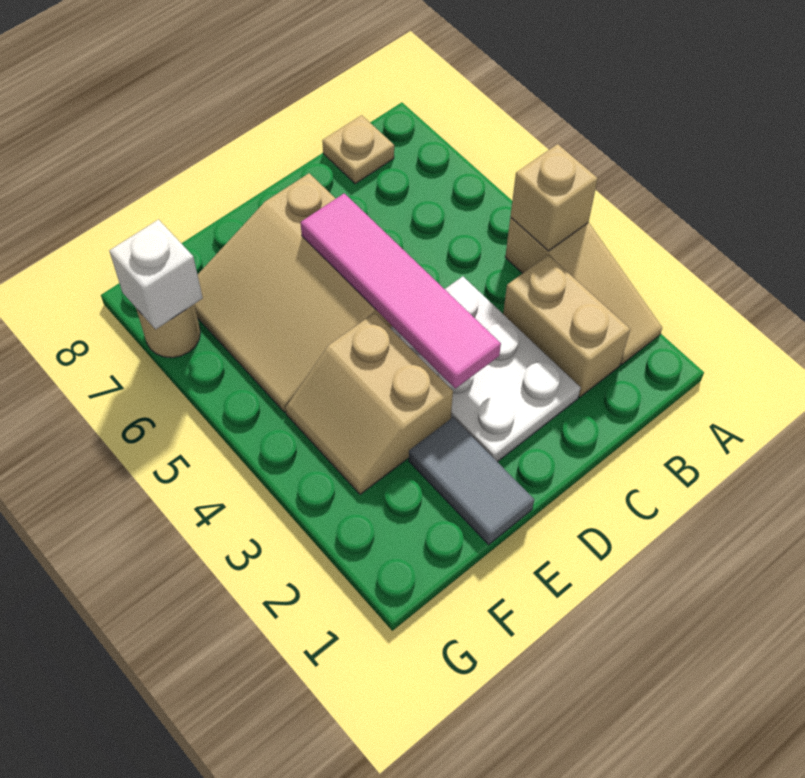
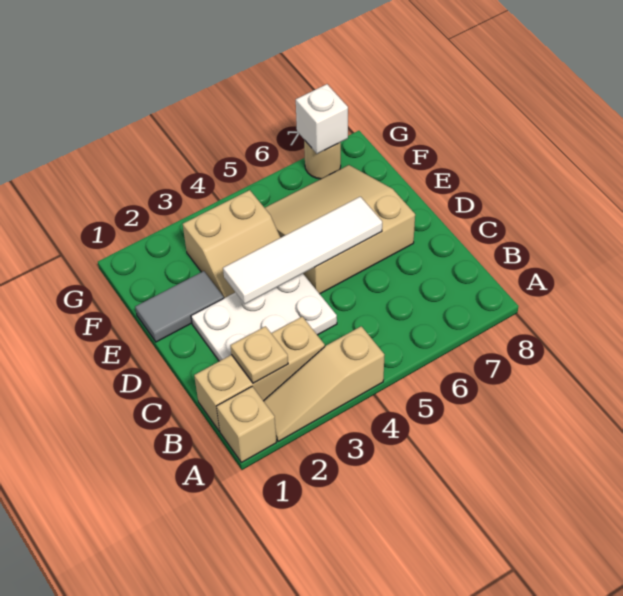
tan brick A4 level 2 -> tan brick A1 level 1
tan brick B2:B3 level 1 -> tan brick B1:B3 level 1
tan plate B8 level 1 -> tan plate B2 level 2
pink tile D3:D6 level 2 -> white tile D3:D6 level 2
tan slope E3:F4 level 1 top E -> tan slope E3:F4 level 1 top F

